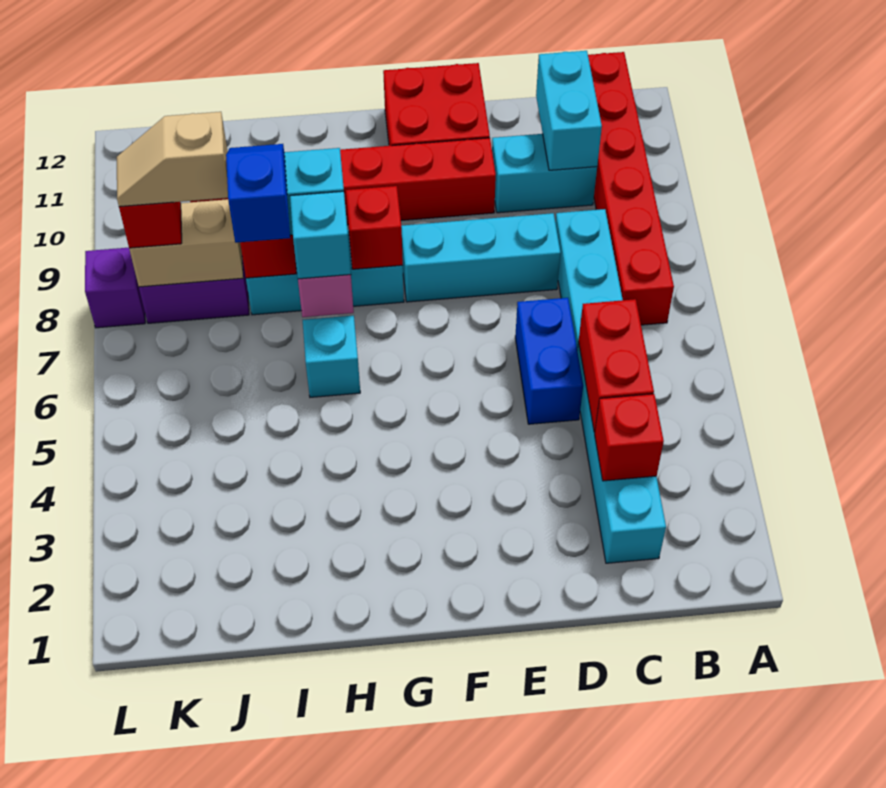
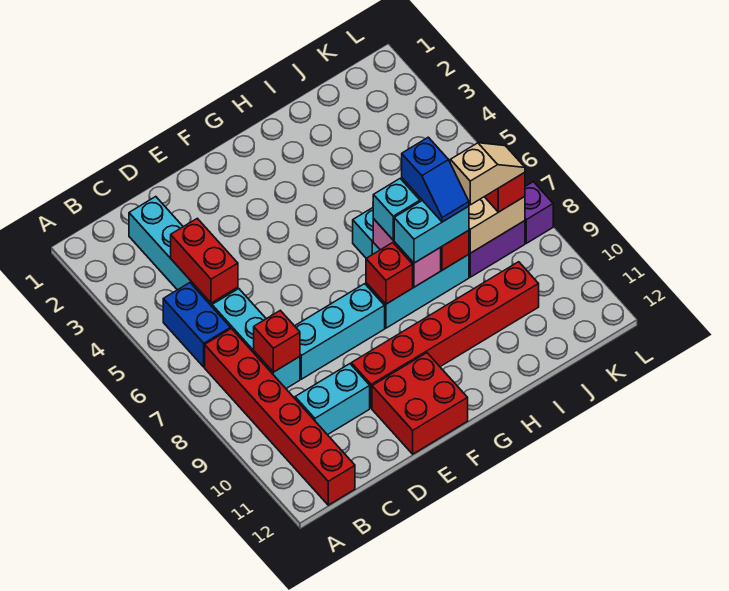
red brick C3 level 2 -> red brick C8 level 2
cyan brick C10:C11 level 2 -> none
blue brick D5:D6 level 1 -> blue brick B5:B6 level 1

